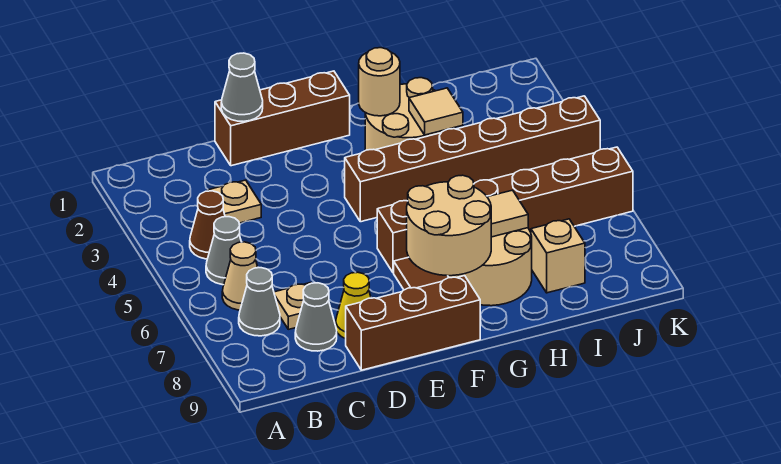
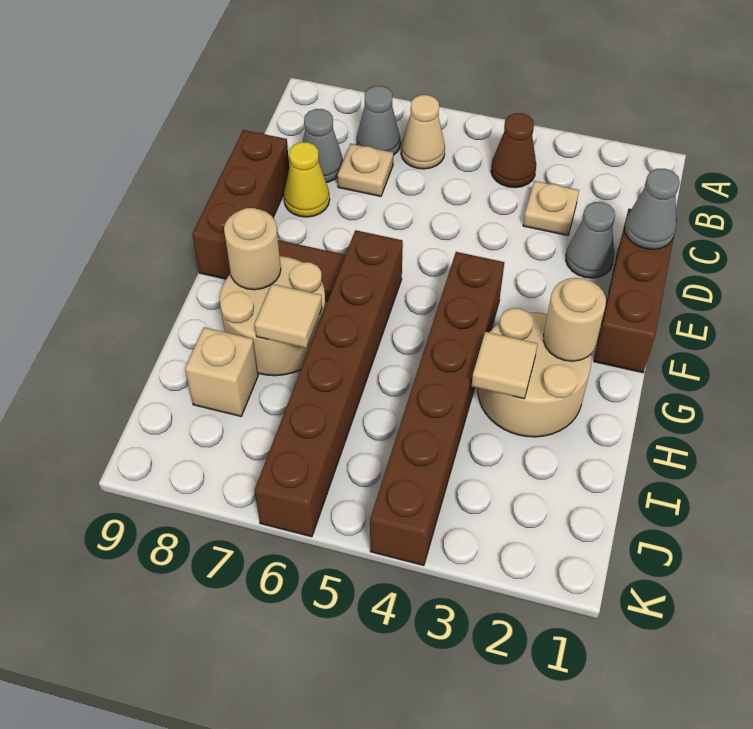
grey cone B5 level 1 -> grey cone D2 level 1
tan round brick F7:G8 level 2 -> tan round brick G8 level 2

